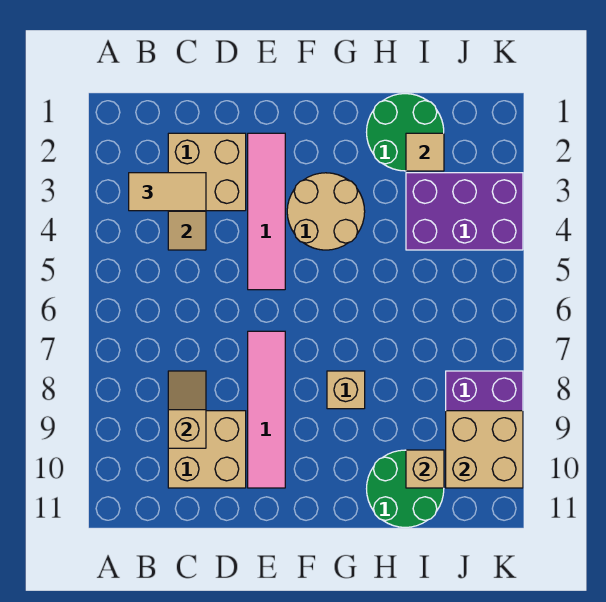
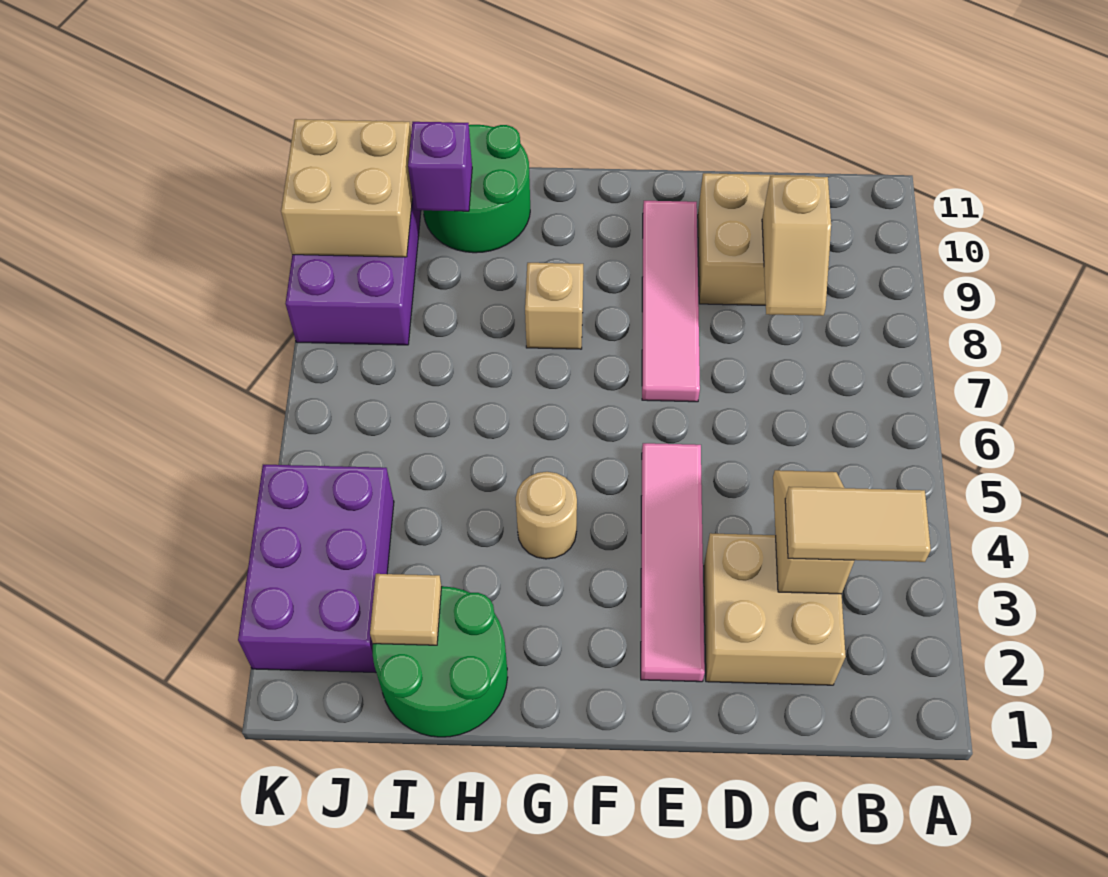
tan round brick F3:G4 level 1 -> tan round brick G4 level 1
purple brick I3:K4 level 1 -> purple brick J2:K4 level 1
tan brick I10 level 2 -> purple brick I10 level 2

